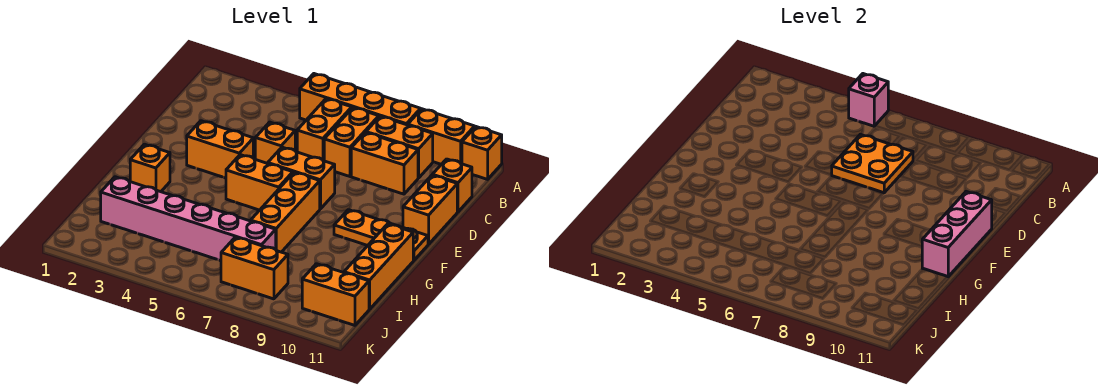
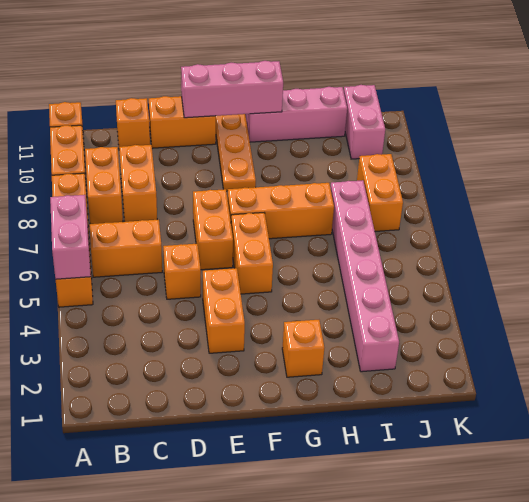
pink brick A5 level 2 -> pink brick A5:A6 level 2
orange brick B7:C7 level 1 -> none
orange plate C6:D7 level 2 -> none
orange brick G11:I11 level 1 -> pink brick G11:I11 level 1
orange brick J10:J11 level 1 -> pink brick J10:J11 level 1

